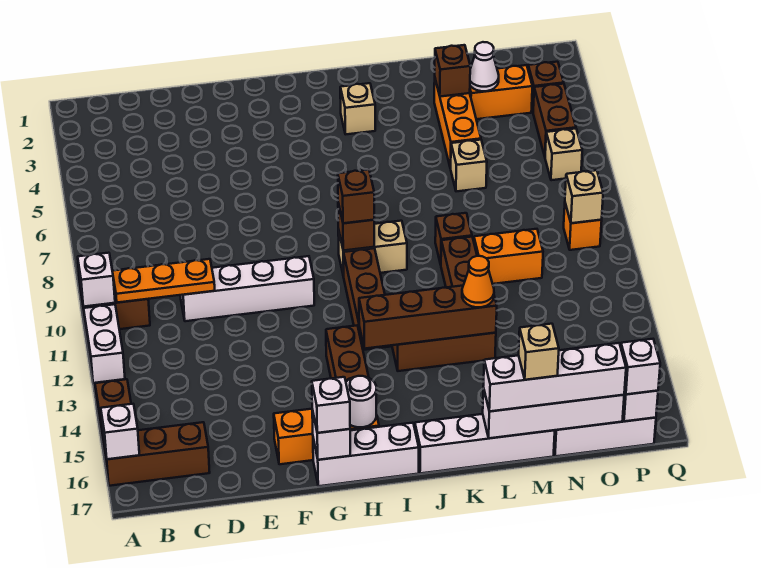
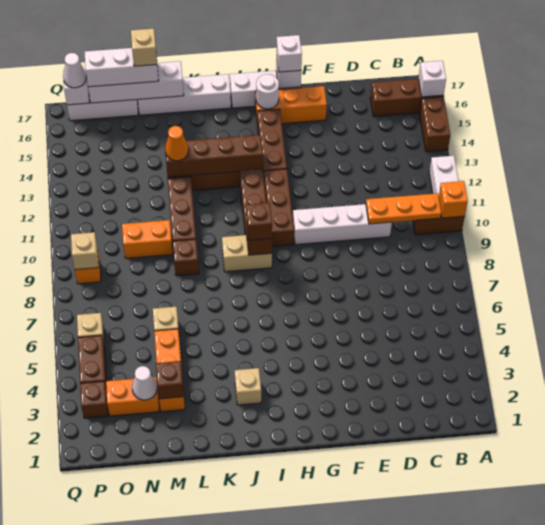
white brick A10 level 2 -> orange brick A10 level 2
none -> brown brick H10:H12 level 1
white brick L17:O17 level 3 -> white brick M17:O17 level 3
white brick P17 level 3 -> white cone P17 level 3

